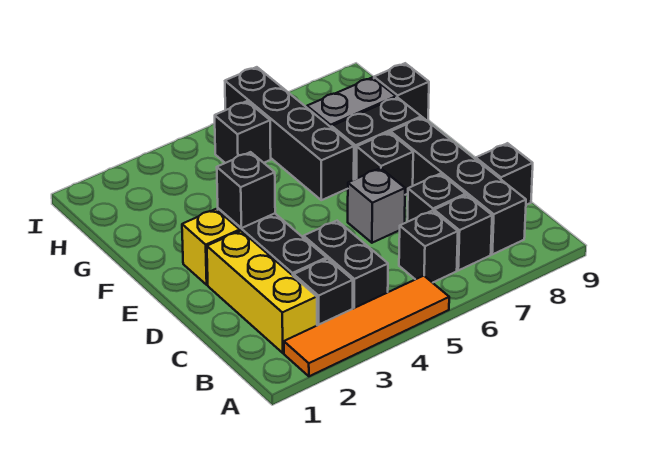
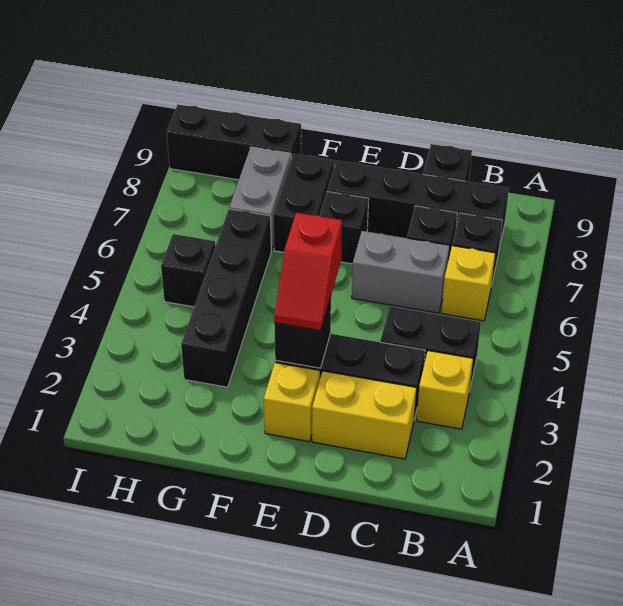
orange tile A2:A5 level 1 -> none
yellow brick B2:D2 level 1 -> yellow brick C2:D2 level 1
black brick B3 level 1 -> yellow brick B3 level 1
black brick B6 level 1 -> yellow brick B6 level 1
grey brick D6 level 1 -> grey brick C6:D6 level 1
none -> red slope E3:E4 level 3 top 4
black brick F6:I6 level 1 -> black brick G3:G6 level 1
black brick G9 level 1 -> black brick G9:I9 level 1

